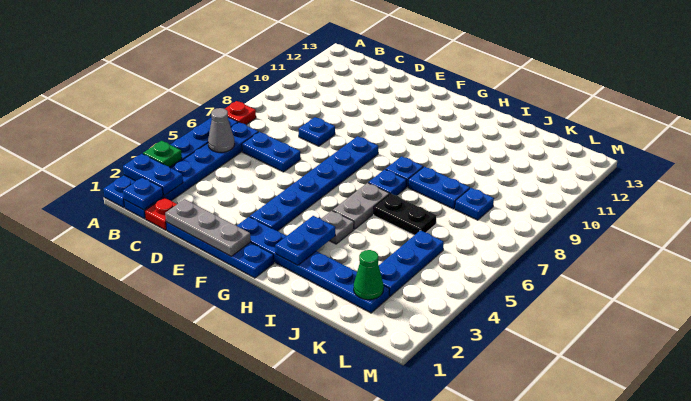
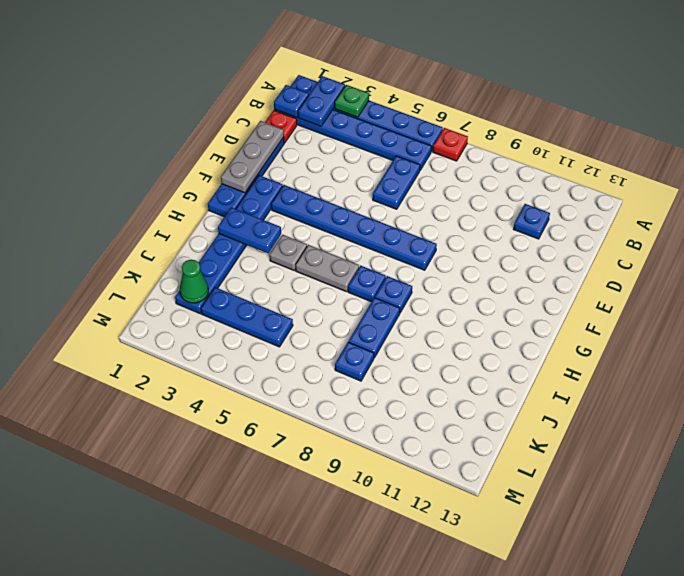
grey cone B5 level 2 -> none
blue plate D8 level 1 -> blue plate C11 level 1
black plate I6:J6 level 1 -> none

